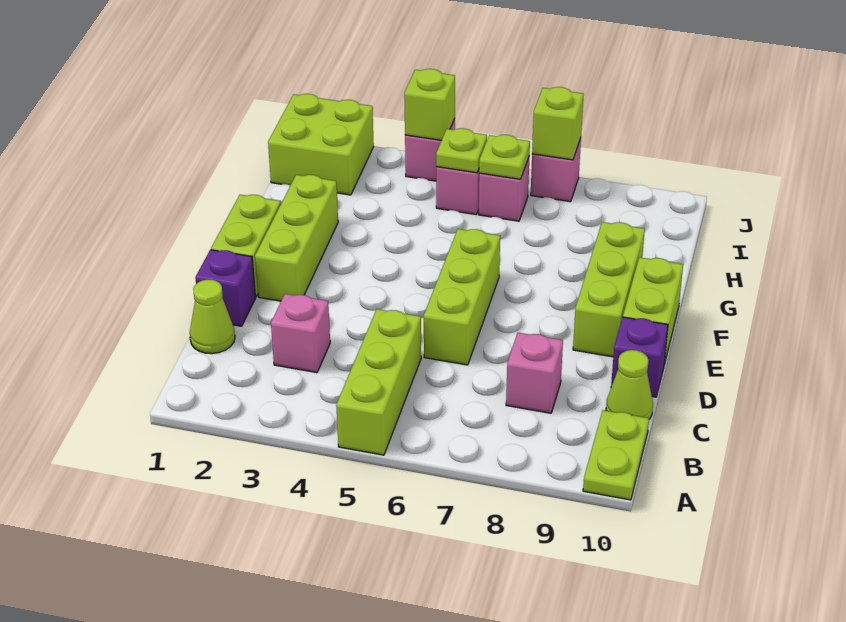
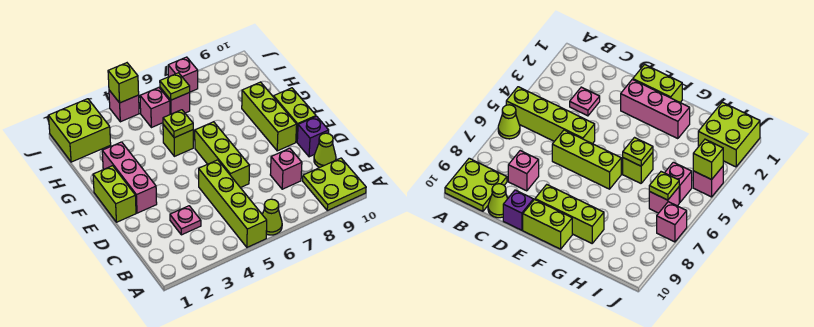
lime brick A5:C5 level 1 -> lime brick A5:D5 level 1
lime plate A10:B10 level 1 -> lime plate A9:B10 level 1
lime cone C1 level 1 -> lime cone A6 level 1
pink brick C3 level 1 -> pink plate C3 level 1
purple brick D1 level 1 -> none
lime brick E2:G2 level 1 -> pink brick E2:G2 level 1
lime plate I5 level 2 -> lime plate G5 level 2
lime brick J7 level 2 -> lime brick G5 level 1

